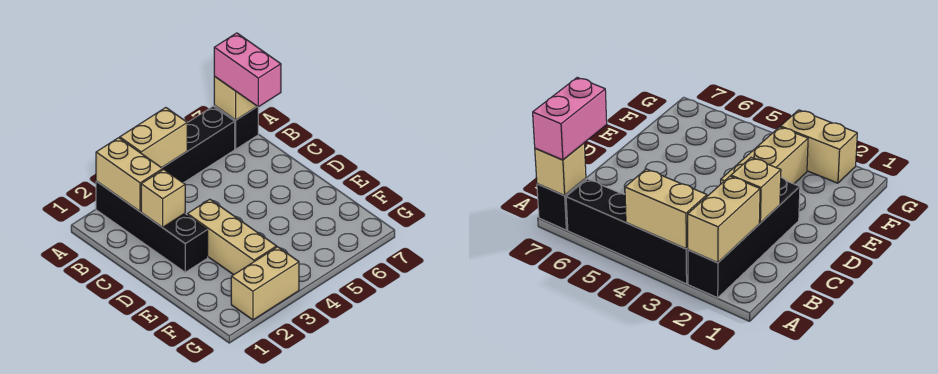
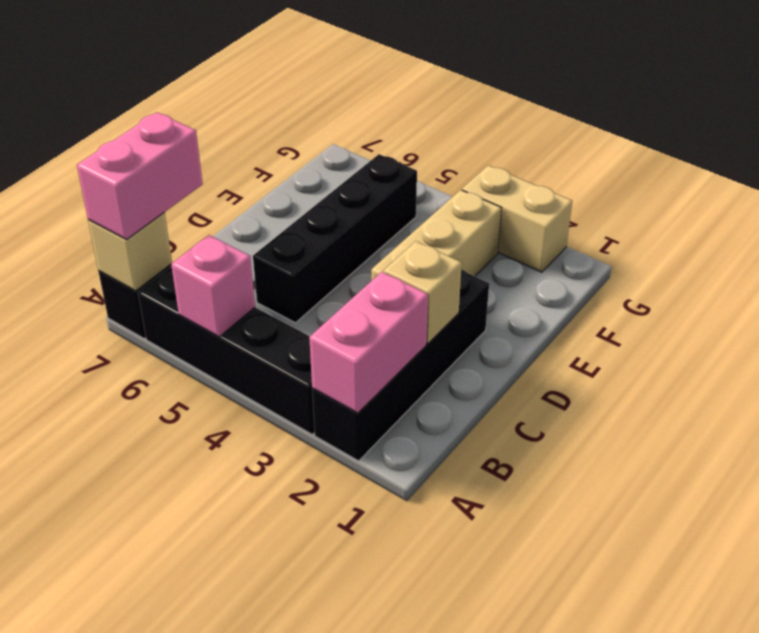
tan brick A2:B2 level 2 -> pink brick A2:B2 level 2
tan brick A3:A4 level 2 -> none
none -> pink brick A5 level 2
none -> black brick C5:F5 level 1

